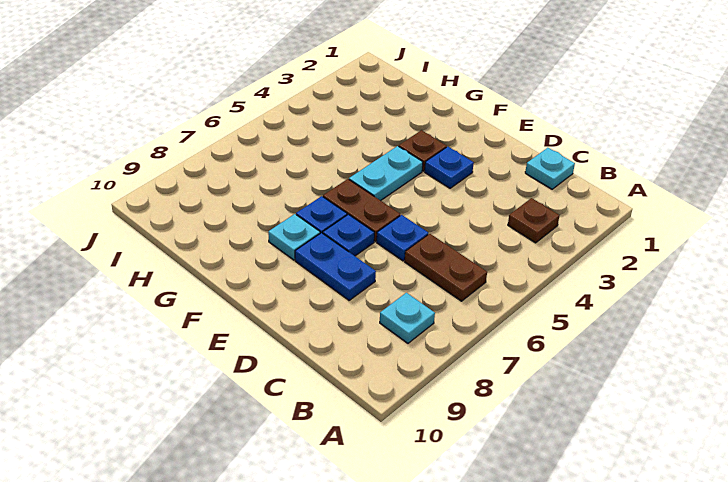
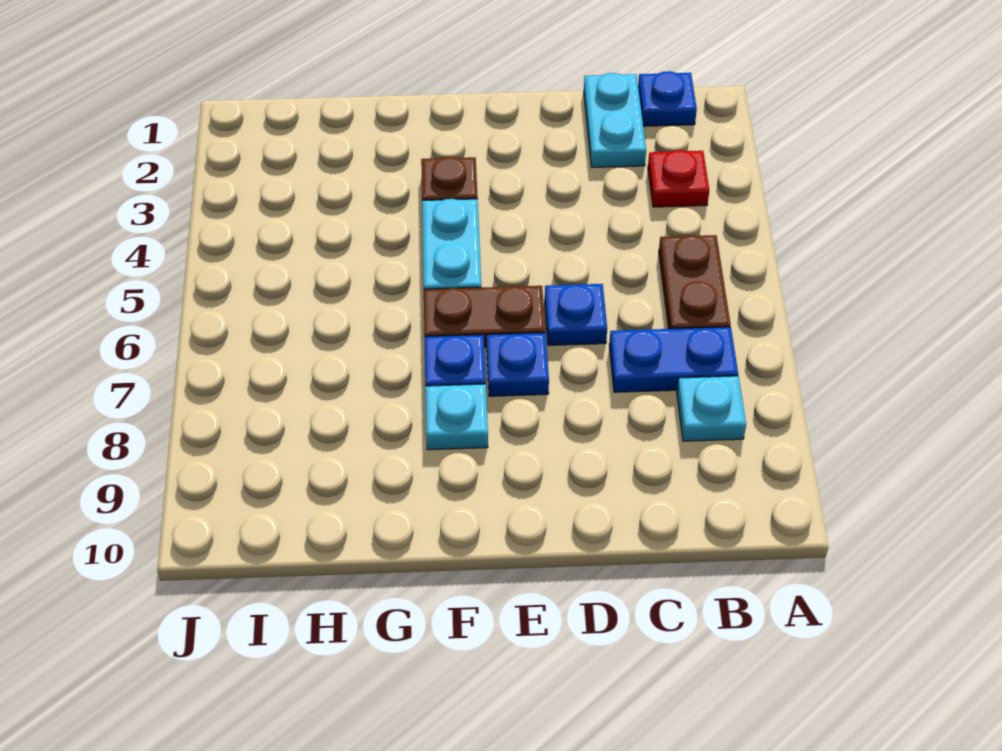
brown plate B3 level 1 -> red plate B3 level 1
brown plate B6:C6 level 1 -> brown plate B5:B6 level 1
cyan plate C1 level 1 -> cyan plate C1:C2 level 1
blue plate D8:E8 level 1 -> blue plate B7:C7 level 1
blue plate E3 level 1 -> blue plate B1 level 1

